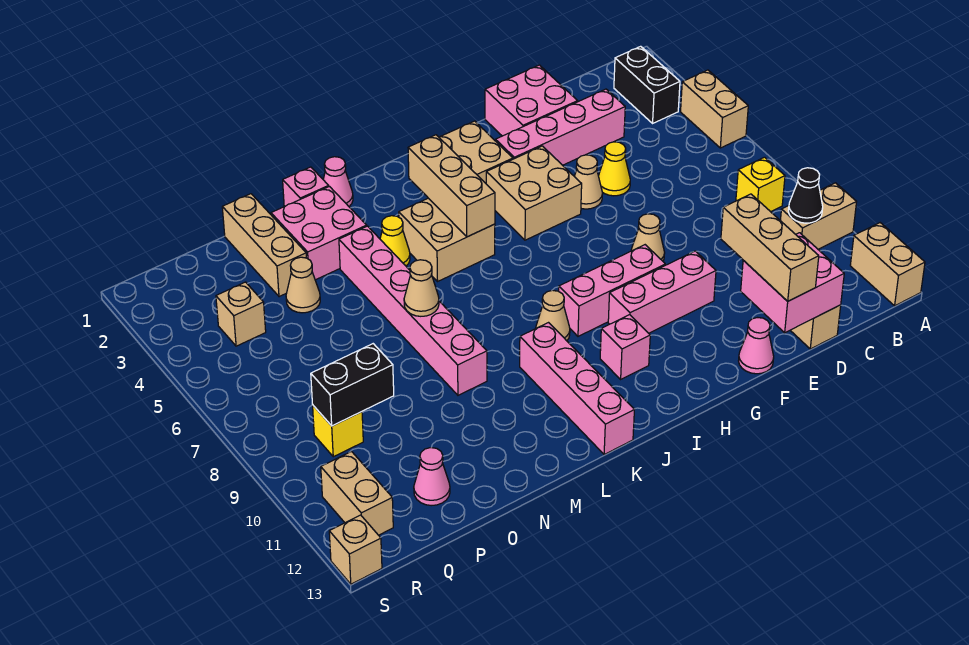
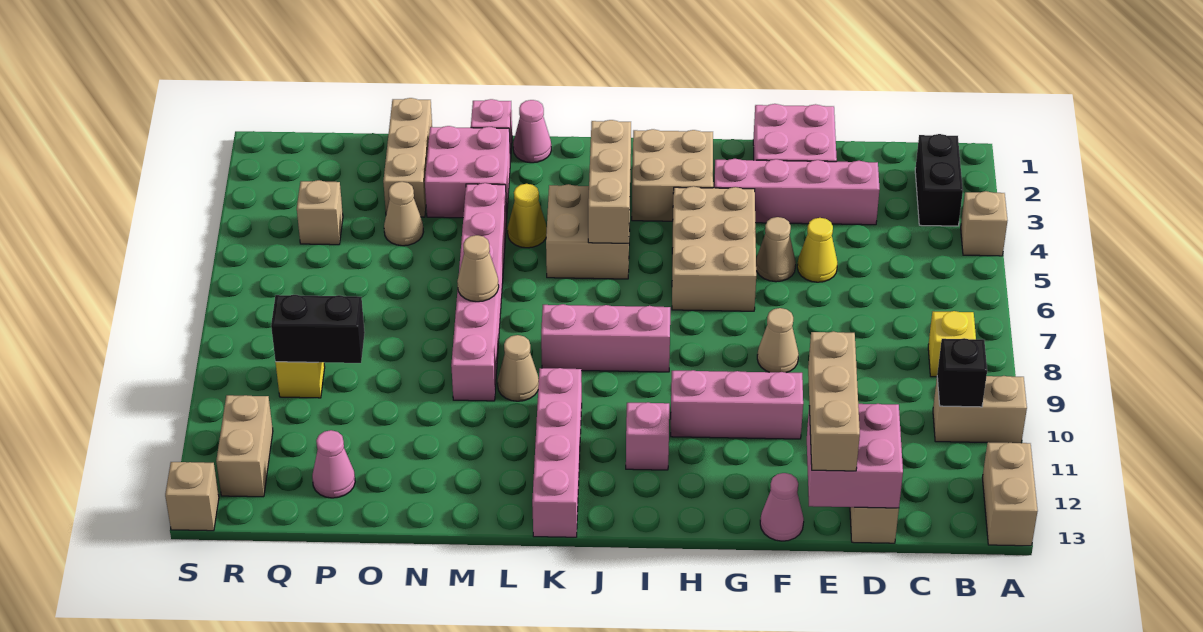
tan brick A4:A5 level 1 -> tan brick A4 level 1
black cone B10 level 2 -> black brick B10 level 2
tan brick G4:H5 level 1 -> tan brick G4:H6 level 1
pink brick G9:I9 level 1 -> pink brick I8:K8 level 1
tan cone J9 level 1 -> tan cone L9 level 1

